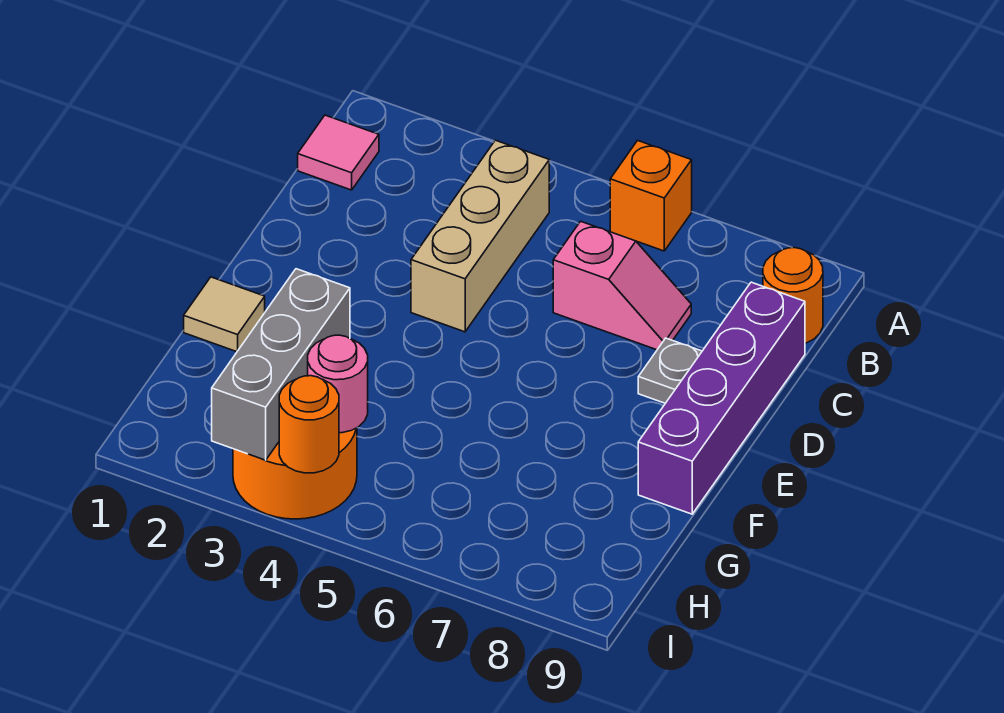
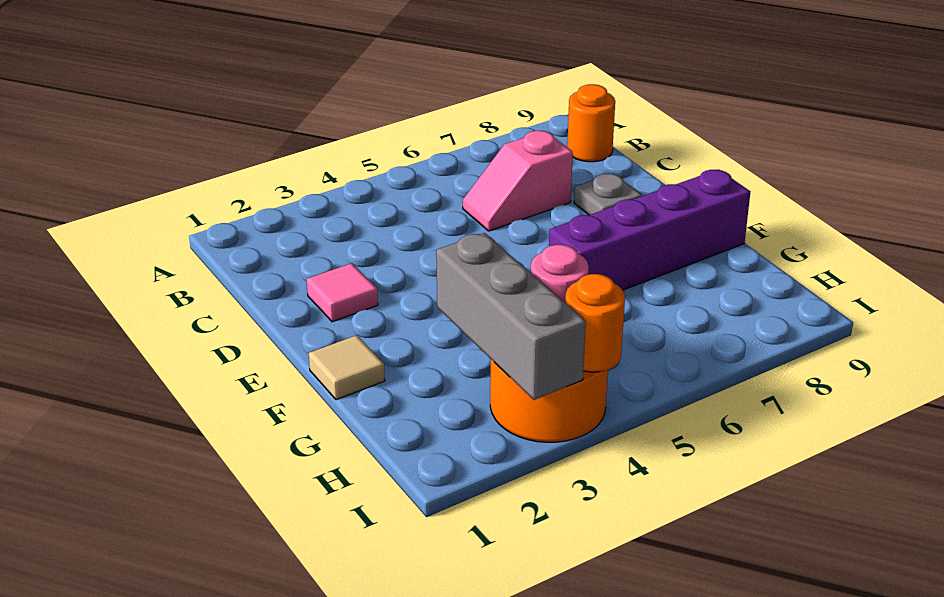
orange brick A6 level 1 -> none
pink tile B1 level 1 -> pink tile D2 level 1
tan brick B4:D4 level 1 -> none
pink slope C6:C7 level 1 top 6 -> pink slope C6:C7 level 1 top 7
purple brick C9:F9 level 1 -> purple brick F6:F9 level 1

